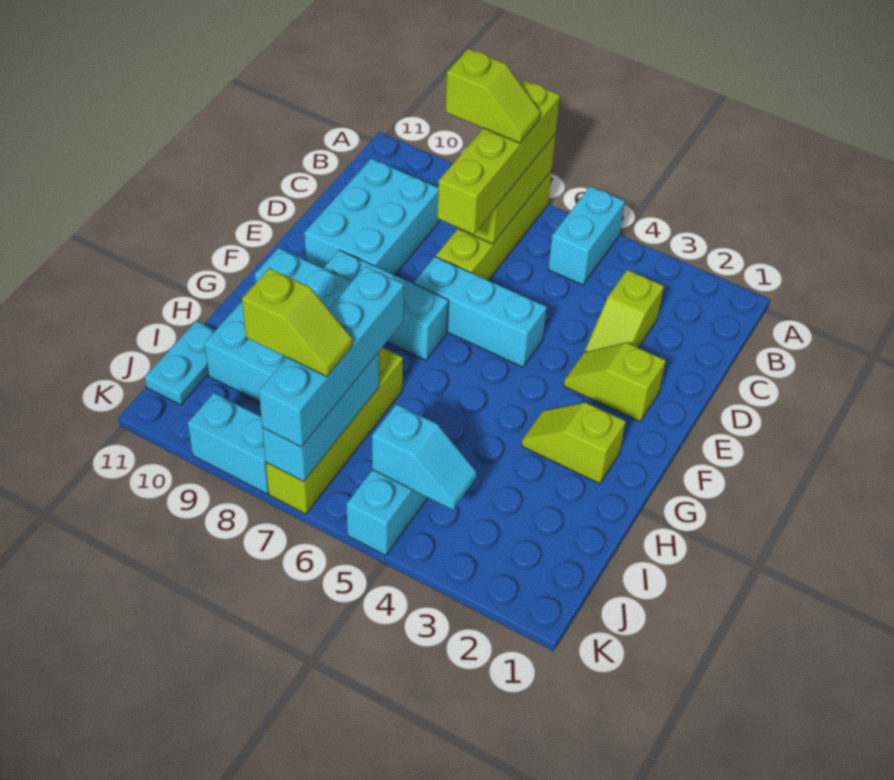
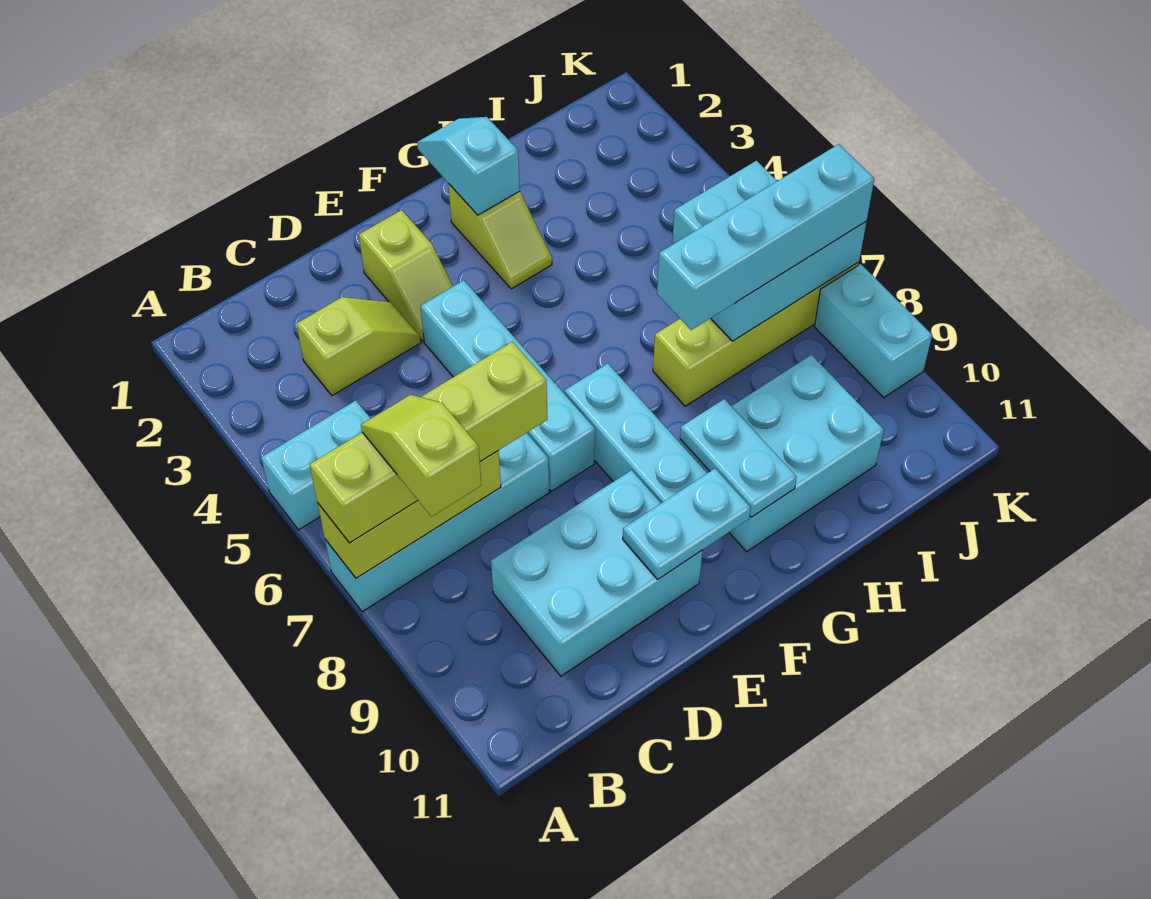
lime brick A7:D7 level 1 -> cyan brick A7:D7 level 1
cyan brick E5:E7 level 1 -> cyan brick E4:E7 level 1
cyan plate I11:J11 level 1 -> cyan plate E10:F10 level 2
cyan slope J4:J5 level 2 top 5 -> cyan slope G1:G2 level 2 top 2
lime slope J7:J8 level 4 top 8 -> none

